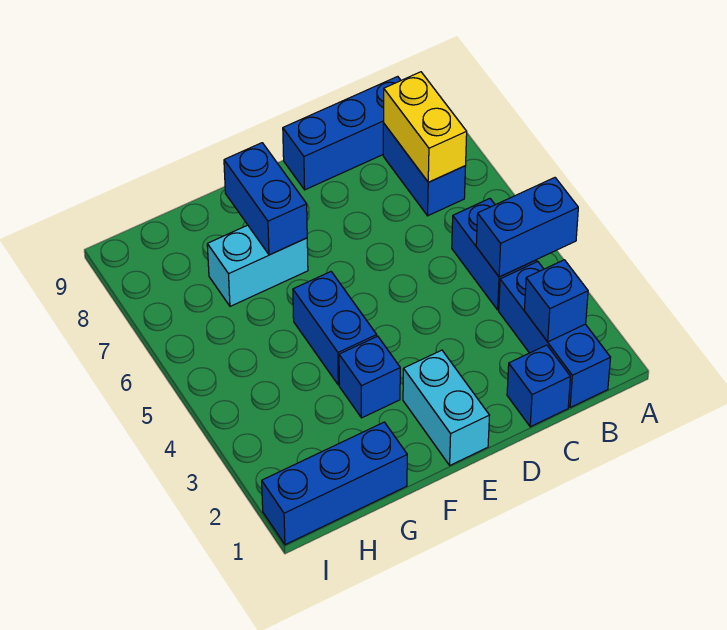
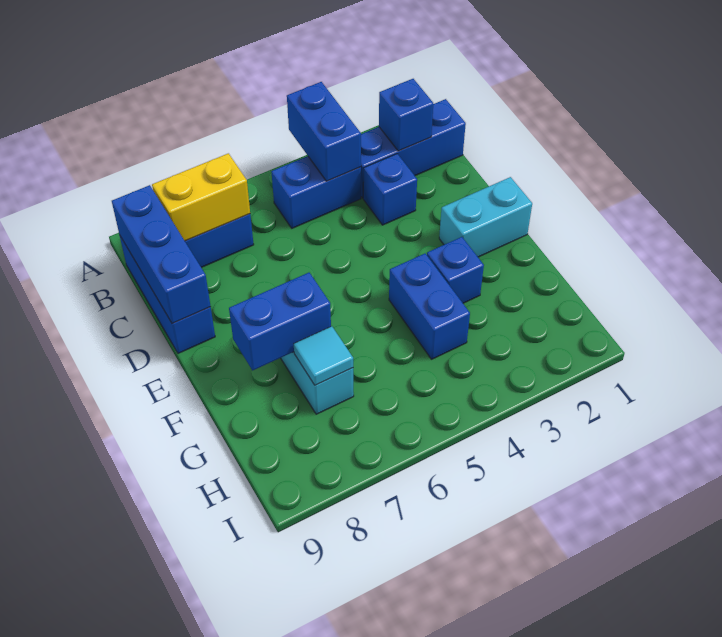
blue brick C1 level 1 -> blue brick C3 level 1
blue brick F4:F5 level 1 -> blue brick F4:G4 level 1
blue brick G1:I1 level 1 -> blue brick B9:D9 level 2
none -> cyan tile G7 level 2

